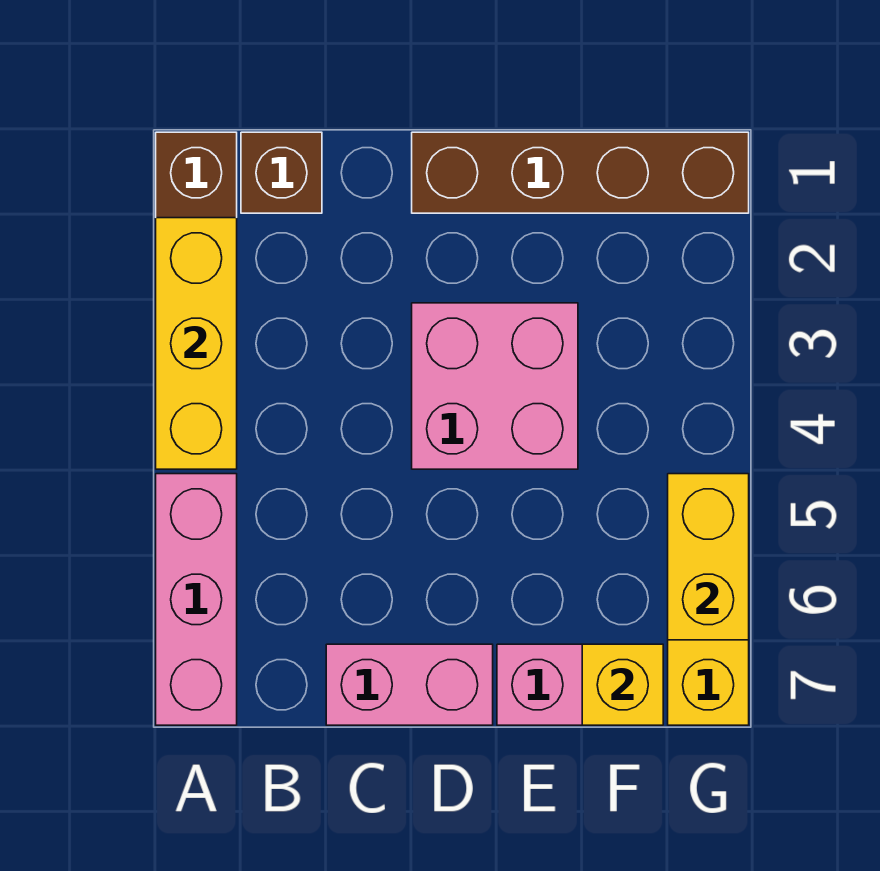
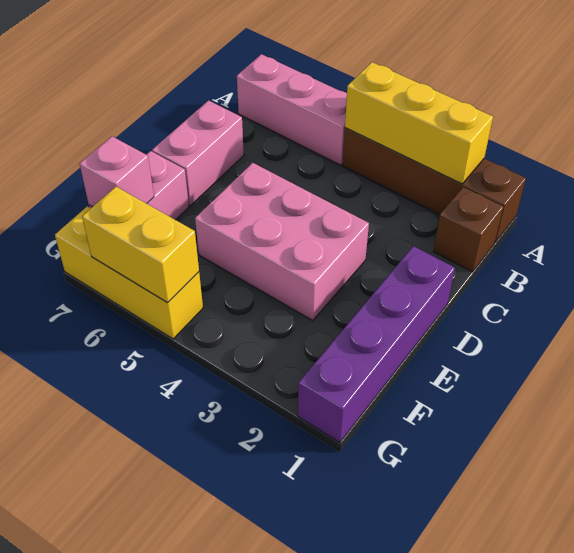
brown brick D1:G1 level 1 -> purple brick D1:G1 level 1
pink brick D3:E4 level 1 -> pink brick D3:E5 level 1
yellow brick F7 level 2 -> pink brick F7 level 2

